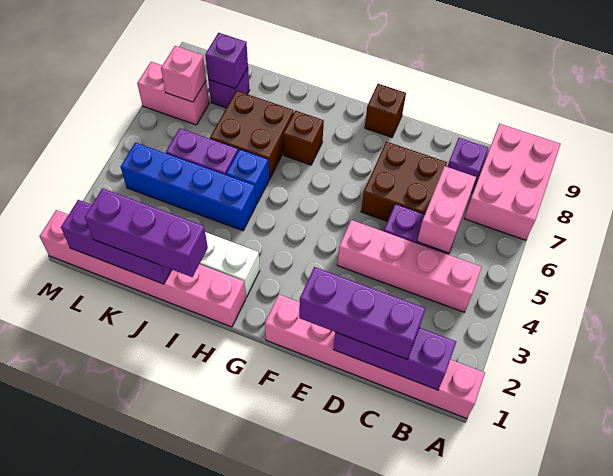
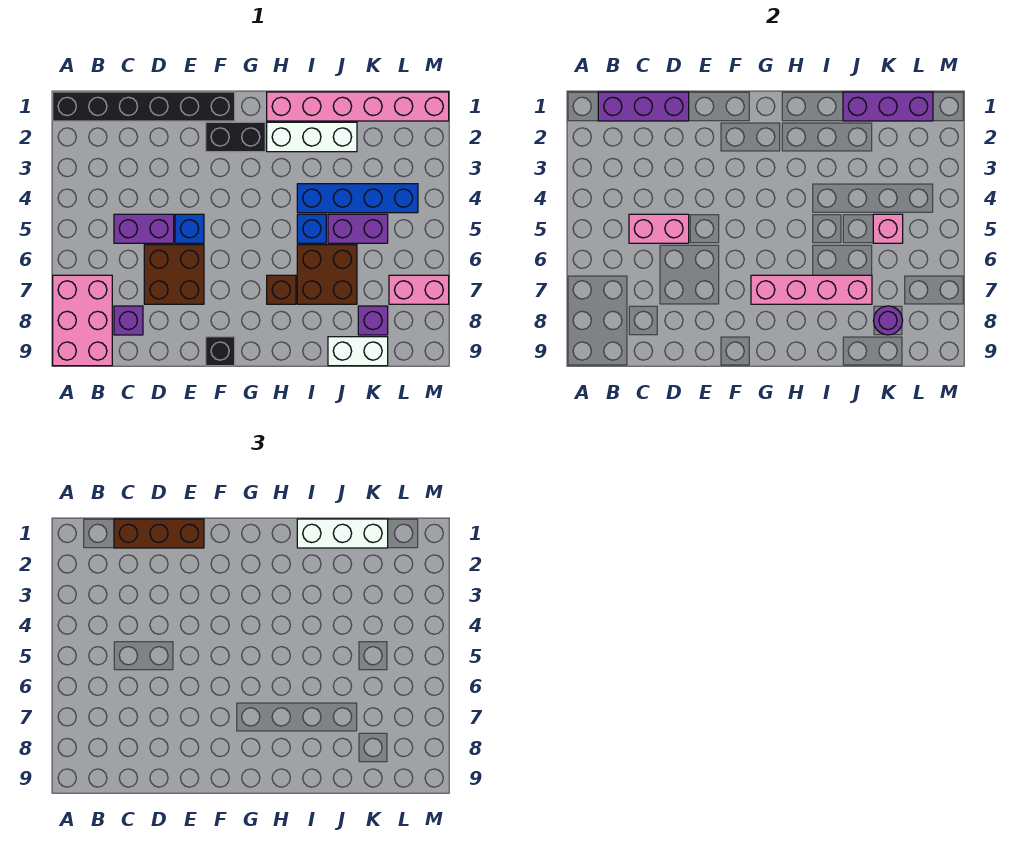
pink brick A1:F1 level 1 -> black brick A1:F1 level 1
pink brick B4:E4 level 1 -> pink brick G7:J7 level 2
purple brick C1:E1 level 3 -> brown brick C1:E1 level 3
pink brick C5:C6 level 2 -> pink brick C5:D5 level 2
none -> blue brick E5 level 1
none -> black brick F2:G2 level 1
brown brick F9 level 1 -> black brick F9 level 1
purple brick I1:K1 level 3 -> white brick I1:K1 level 3
none -> white brick J9:K9 level 1
purple brick K8 level 2 -> purple round brick K8 level 2
pink brick L7 level 2 -> pink brick K5 level 2

